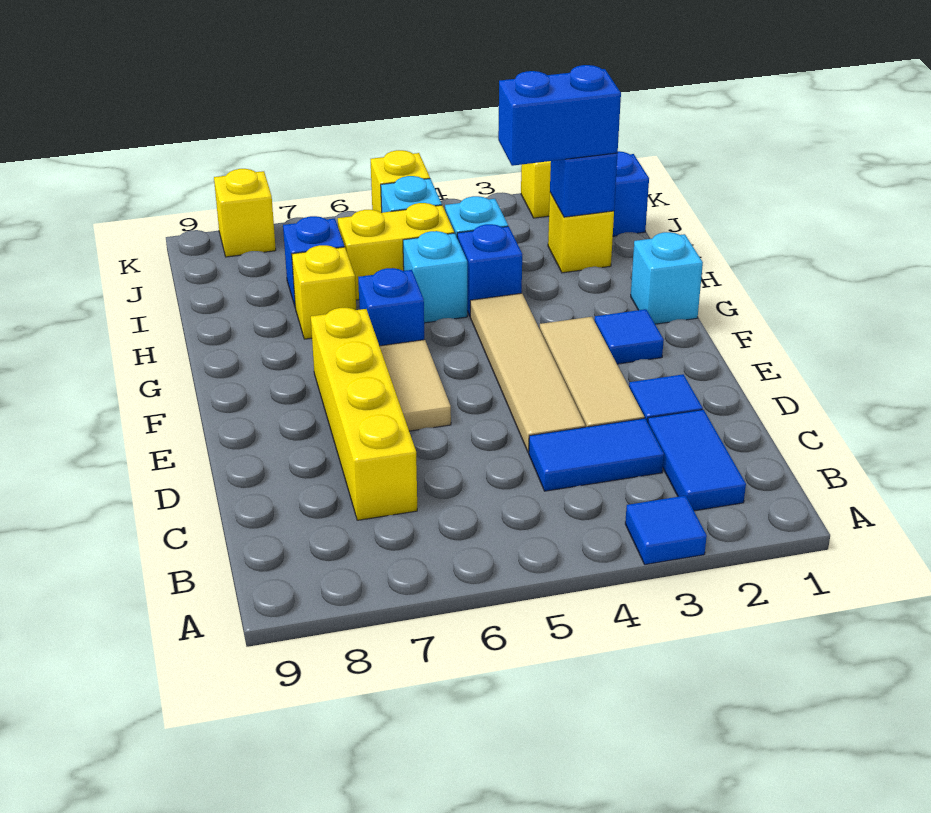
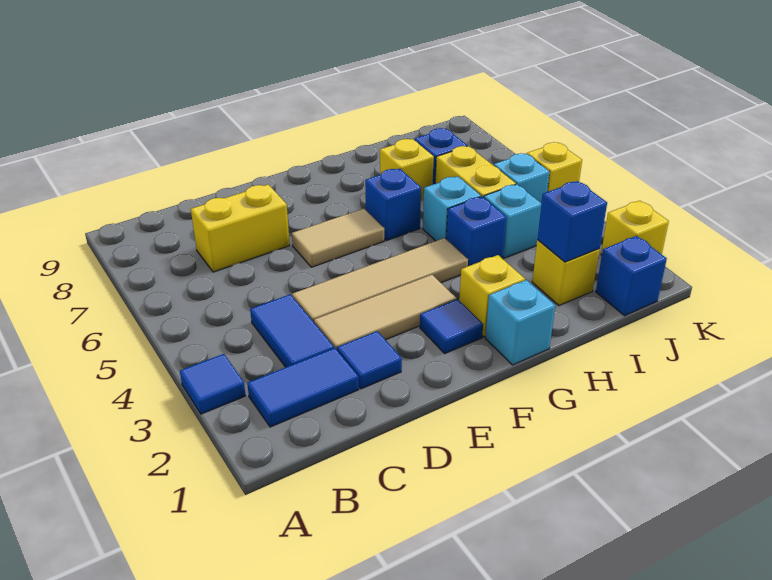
yellow brick C7:F7 level 1 -> yellow brick C7:D7 level 1
blue brick I2:I3 level 3 -> none
yellow brick K8 level 1 -> yellow brick G2 level 1

